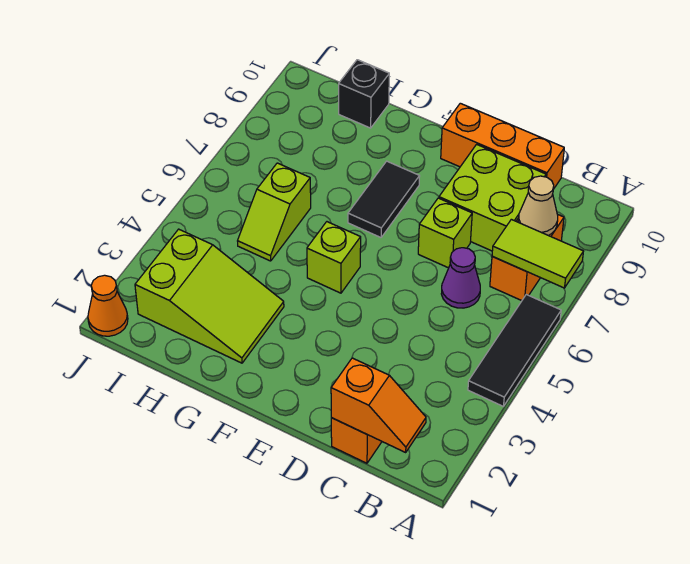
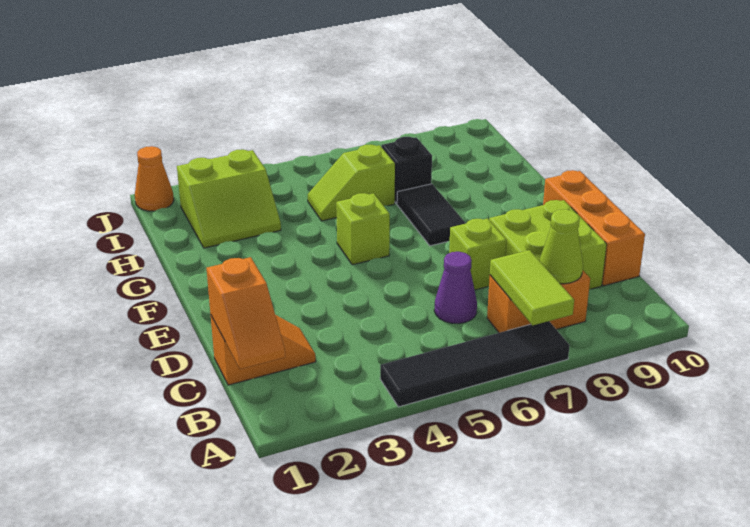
black tile A4:A6 level 1 -> black tile A4:A7 level 1
tan cone B8 level 2 -> lime cone B8 level 2
black tile F7:F8 level 1 -> black tile F7:G7 level 1
lime slope G2:I3 level 1 top I -> lime slope H2:I3 level 1 top I
black brick H10 level 1 -> black brick H7 level 1

